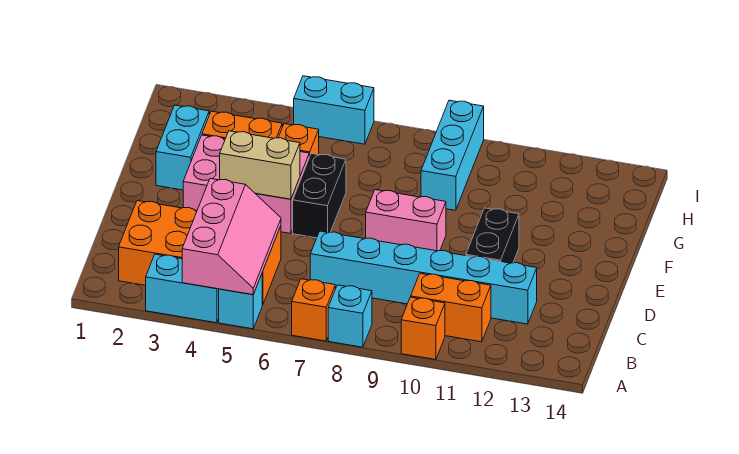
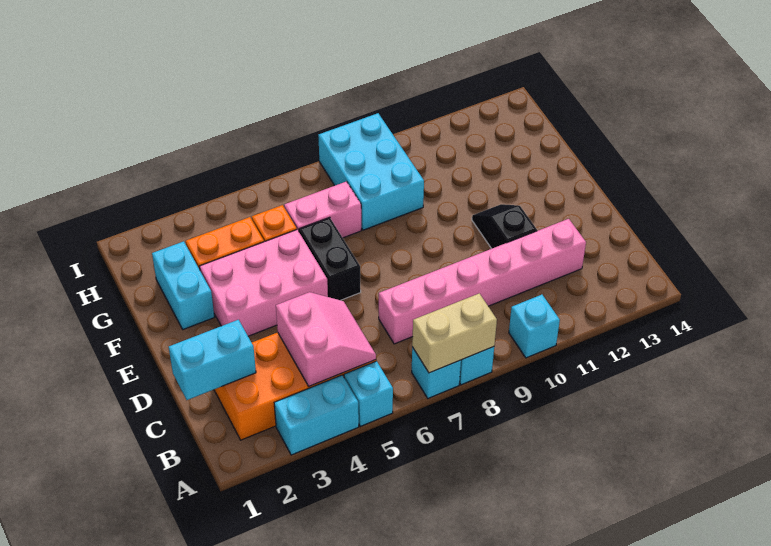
pink slope A4:C5 level 2 top 4 -> pink slope B4:C5 level 2 top 4
orange brick A7 level 1 -> cyan brick A7 level 1
orange brick A10 level 1 -> cyan brick A10 level 1
orange brick B10:B11 level 1 -> none
cyan brick C7:C12 level 1 -> pink brick C7:C12 level 1
black brick D11:E11 level 1 -> black slope D11:E11 level 1 top D
tan brick E4:E5 level 2 -> tan brick A7:A8 level 2
pink brick E8:E9 level 1 -> pink brick G6:G7 level 1
cyan brick G9:I9 level 1 -> cyan brick G8:I9 level 1
cyan brick I5:I6 level 1 -> cyan brick C1:C2 level 2

